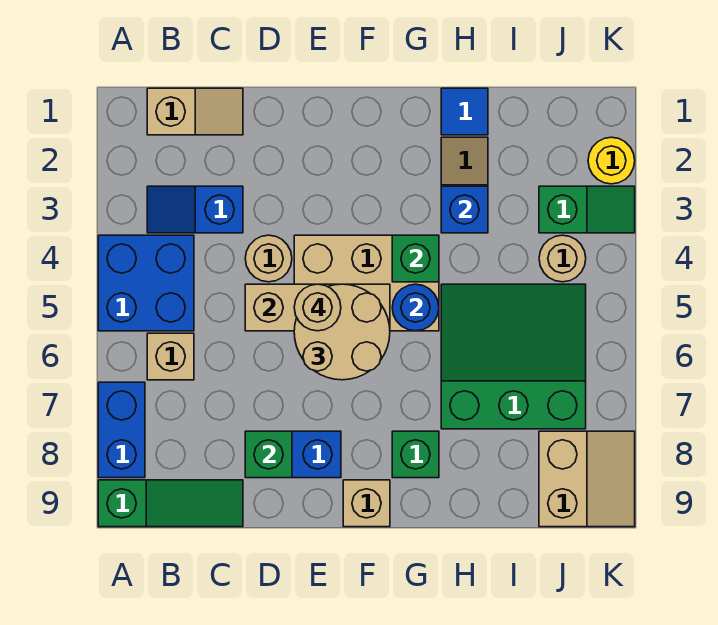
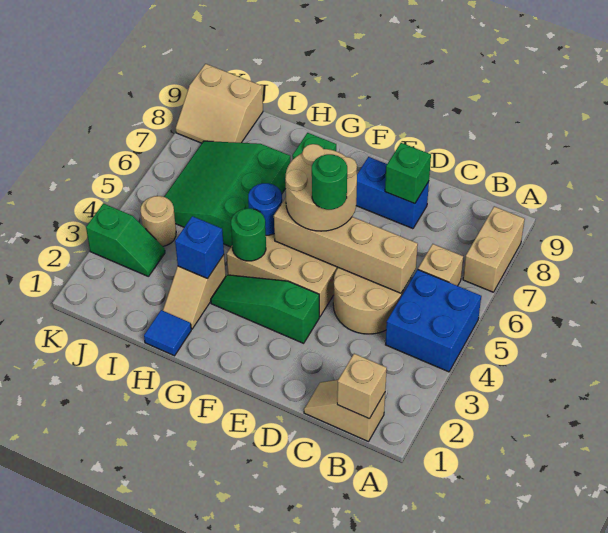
blue brick A7:A8 level 1 -> tan brick A7:A8 level 1
green slope A9:C9 level 1 top A -> green slope E3:G3 level 1 top E
blue slope B3:C3 level 1 top C -> none
tan round brick D4 level 1 -> tan round brick C4:D5 level 1
tan brick D5:F5 level 2 -> tan brick C5:F5 level 2
tan round brick E5 level 4 -> green round brick E5 level 4
tan brick F9 level 1 -> tan brick B1 level 2
green brick G4 level 2 -> green round brick G4 level 2
green slope H5:J7 level 1 top 7 -> green slope H5:J7 level 1 top H
green slope J3:K3 level 1 top J -> green slope J3:K3 level 1 top K
tan slope J8:K9 level 1 top J -> tan slope J8:K9 level 1 top 9
yellow round brick K2 level 1 -> none

